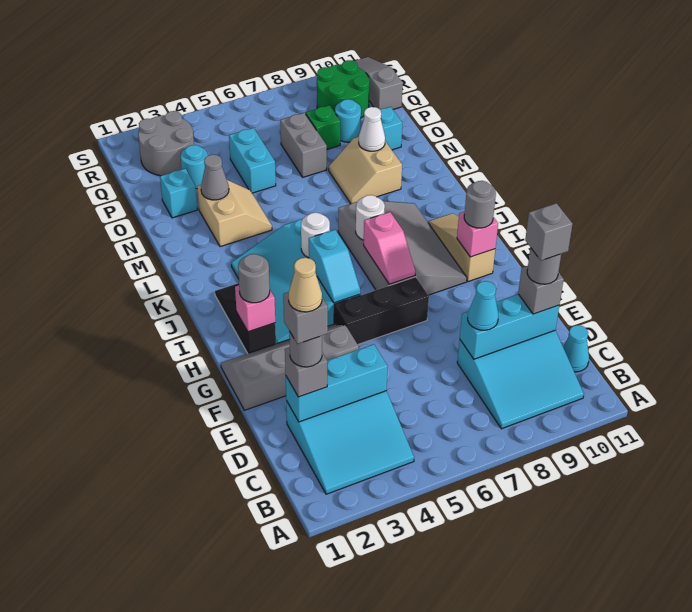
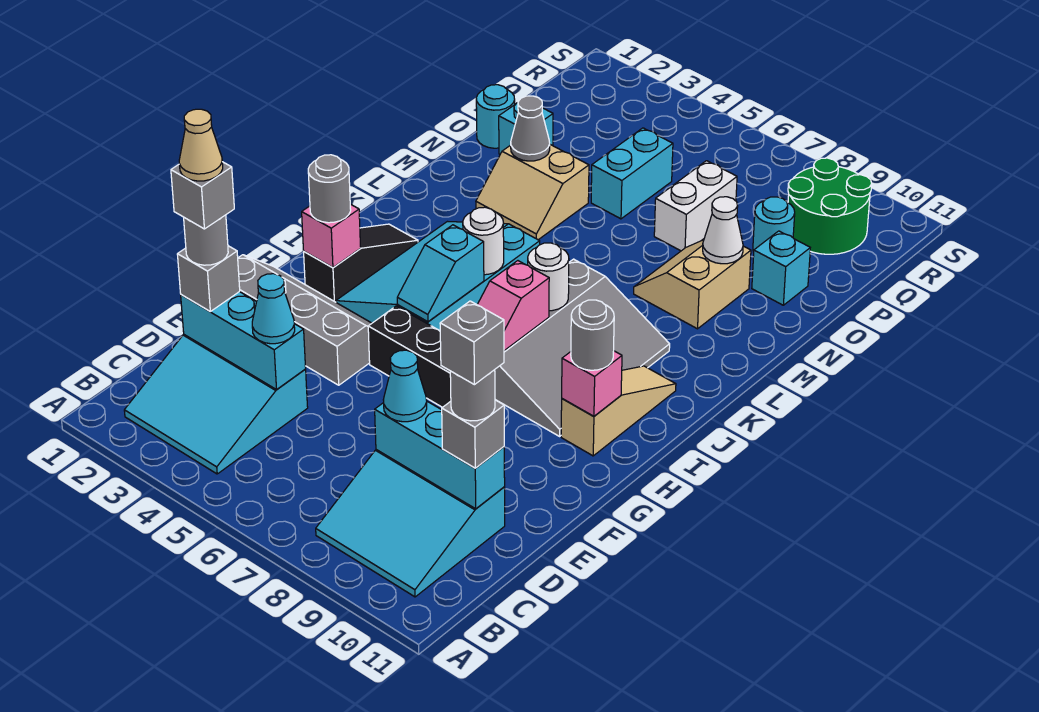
cyan cone C11 level 1 -> cyan cone D4 level 3
tan slope M3:N4 level 1 top 3 -> tan slope M3:N4 level 1 top N
grey brick O7:P7 level 1 -> white brick O7:P7 level 1
cyan round brick P3 level 1 -> cyan round brick O1 level 1
green brick P8 level 1 -> none
grey round brick Q2:R3 level 1 -> none
grey slope Q11:S11 level 1 top Q -> none

